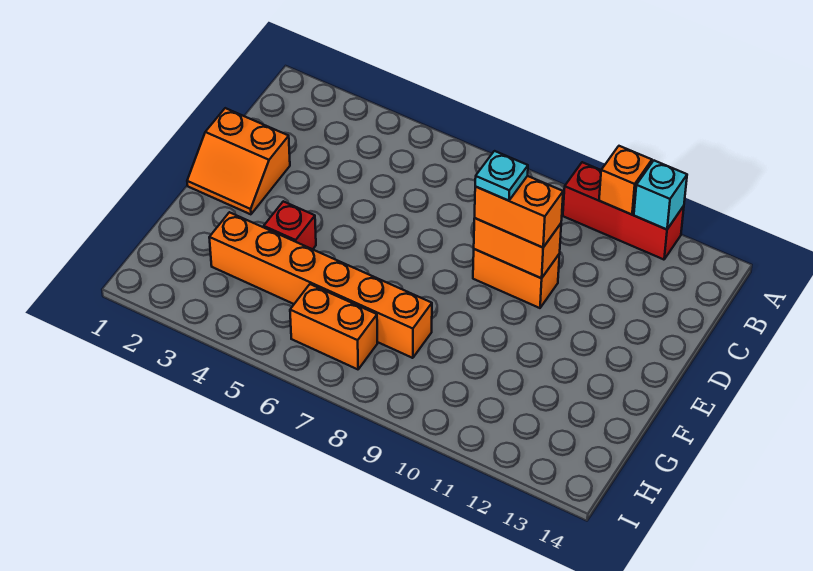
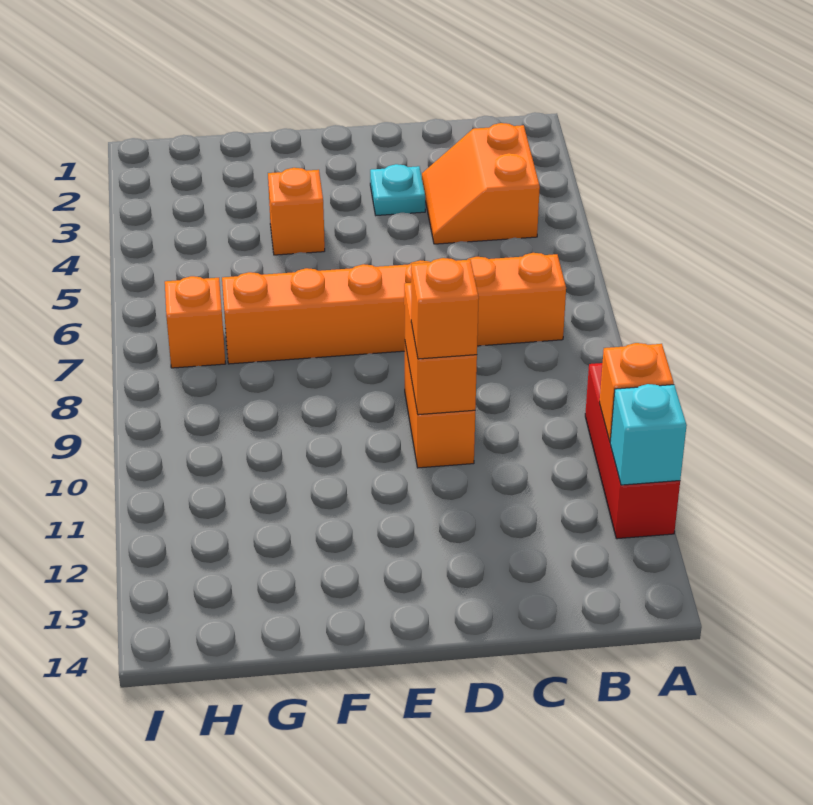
orange slope D1:E2 level 1 top D -> orange slope B3:C4 level 1 top B
orange brick D9:D10 level 3 -> orange brick D10 level 3
cyan plate D9 level 4 -> cyan plate D3 level 1
red brick F4 level 1 -> orange brick F4 level 1
orange brick G3:G8 level 1 -> orange brick B7:G7 level 1
orange brick H6:H7 level 1 -> orange brick H7 level 1

